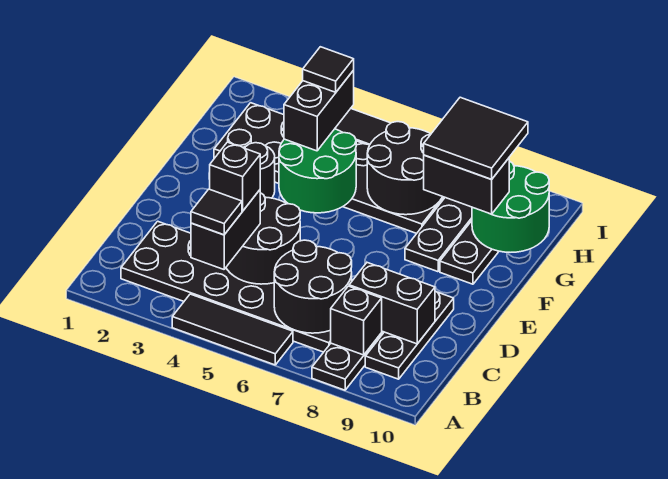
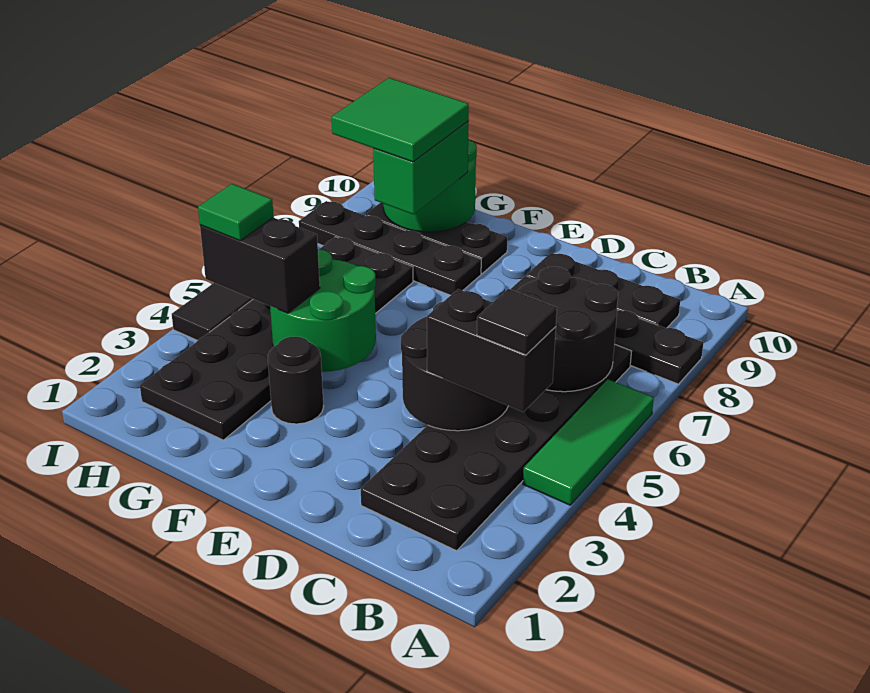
black tile A4:A6 level 1 -> green tile A4:A6 level 1
black brick B8 level 2 -> none
black brick C4 level 4 -> none
black brick C8:C9 level 2 -> none
black round brick G6:H7 level 2 -> none
black brick G8:G9 level 3 -> green brick G8:G9 level 3
black tile G8:H9 level 4 -> green tile G8:H9 level 4
black tile H4 level 4 -> green tile H4 level 4

